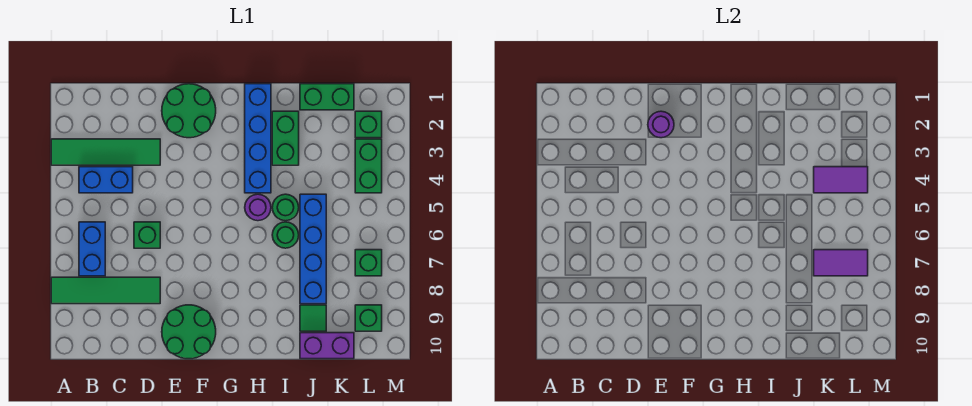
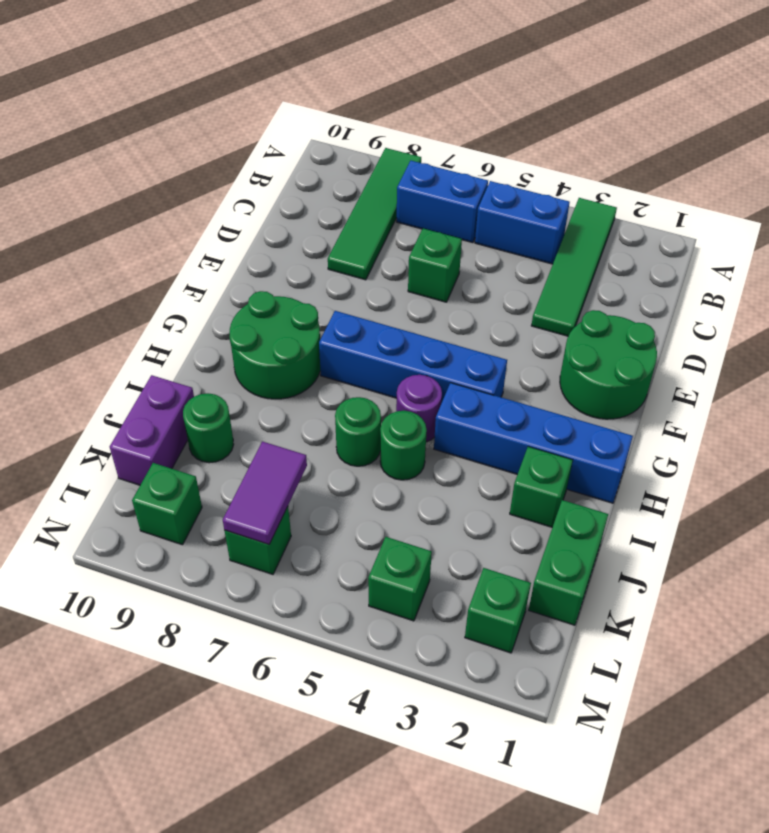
blue brick B4:C4 level 1 -> blue brick B4:B5 level 1
purple round brick E2 level 2 -> none
green round brick E9:F10 level 1 -> green round brick G8:H9 level 1
green brick I2:I3 level 1 -> green brick I2 level 1
blue brick J5:J8 level 1 -> blue brick G4:G7 level 1
green tile J9 level 1 -> green round brick J9 level 1
purple tile K4:L4 level 2 -> none
green brick L3:L4 level 1 -> green brick L4 level 1

